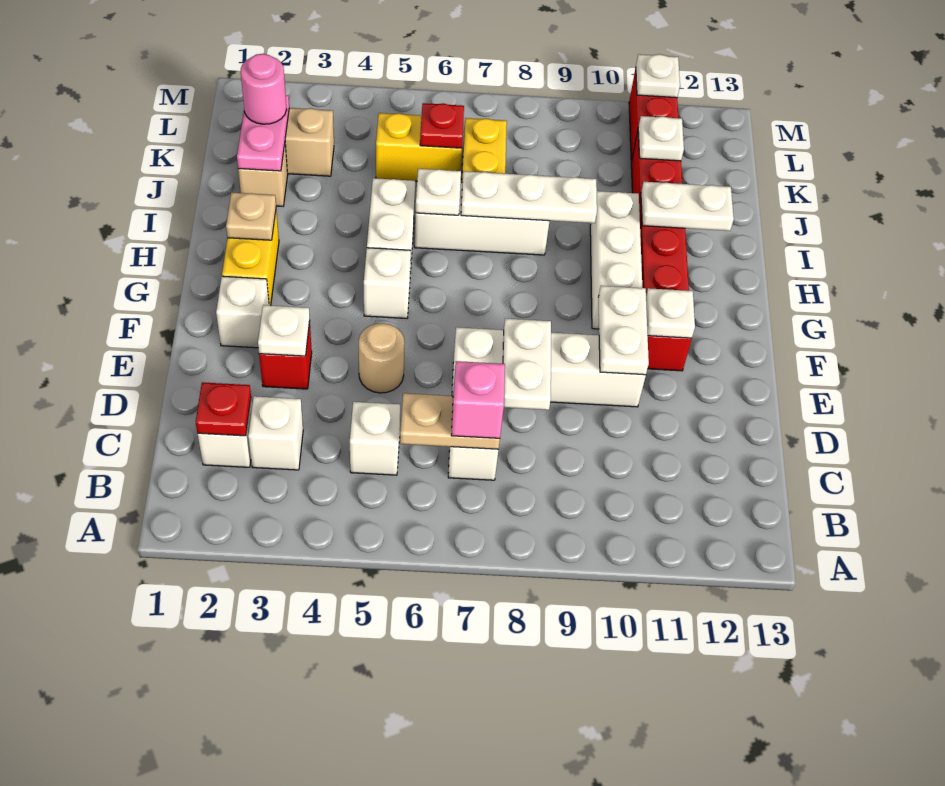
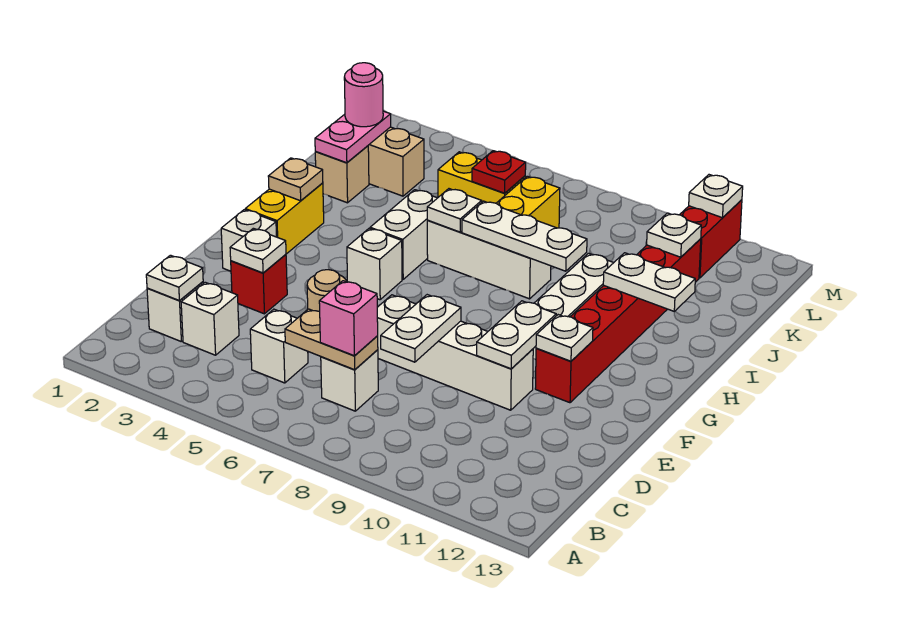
red plate C2 level 2 -> white plate C2 level 2

